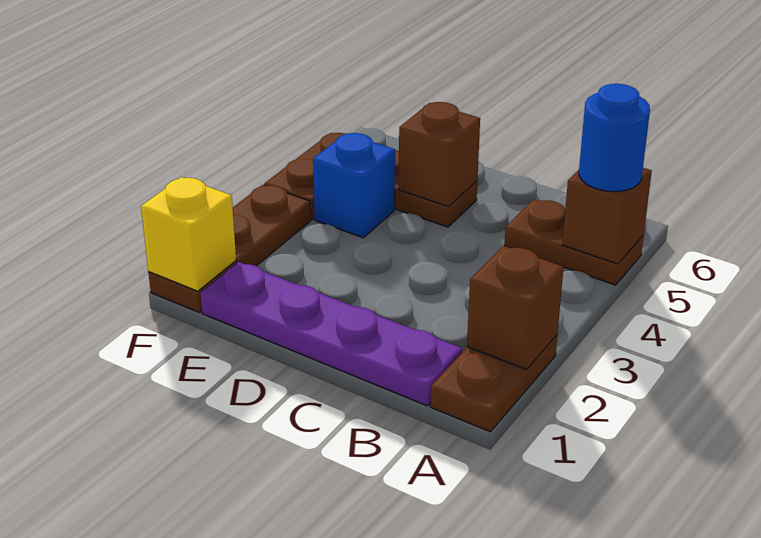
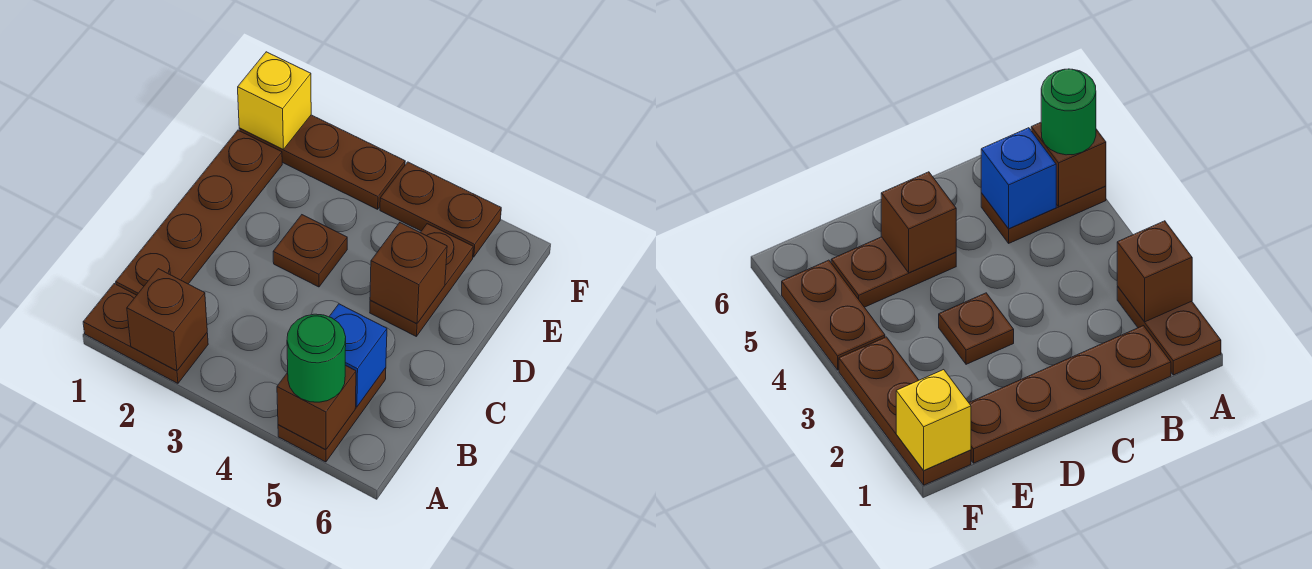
blue round brick A5 level 3 -> green round brick A5 level 3
purple plate B1:E1 level 1 -> brown plate B1:E1 level 1
none -> brown plate D3 level 1
blue brick E4 level 1 -> blue brick B5 level 2

